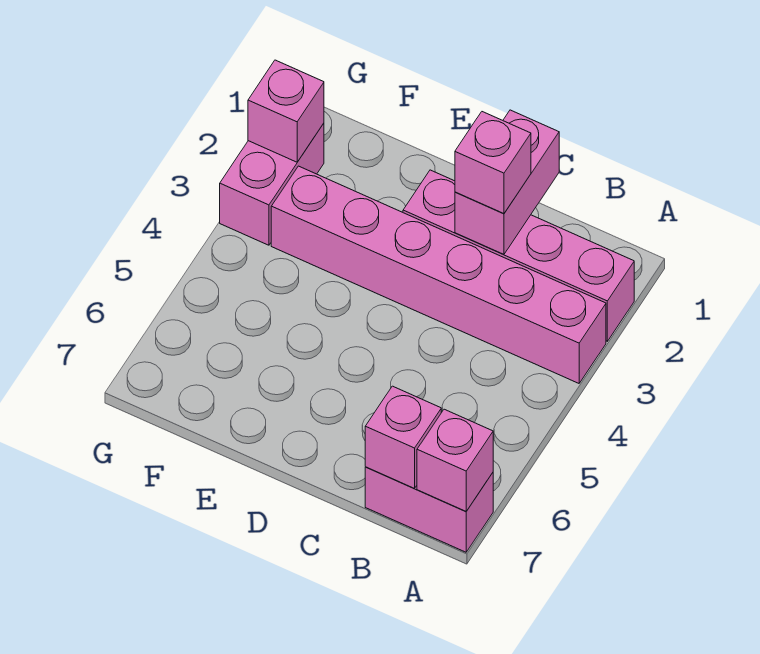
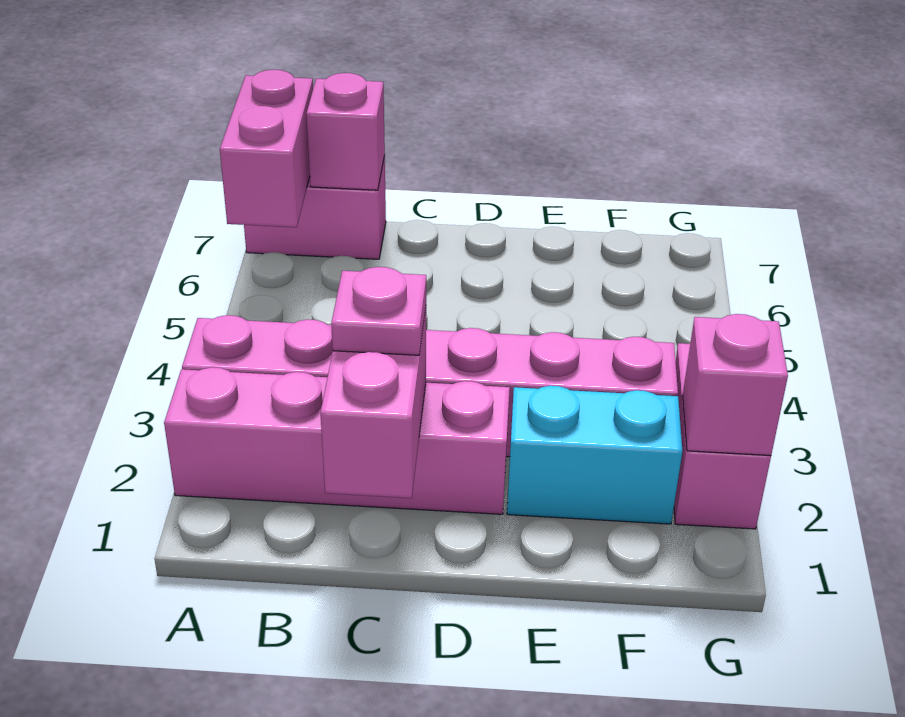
pink brick A7 level 2 -> pink brick A6:A7 level 2
pink brick C2 level 3 -> pink plate C2 level 3
none -> cyan brick E2:F2 level 1

